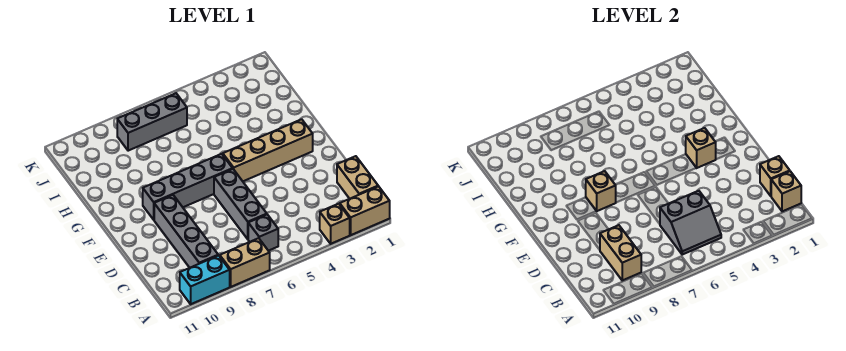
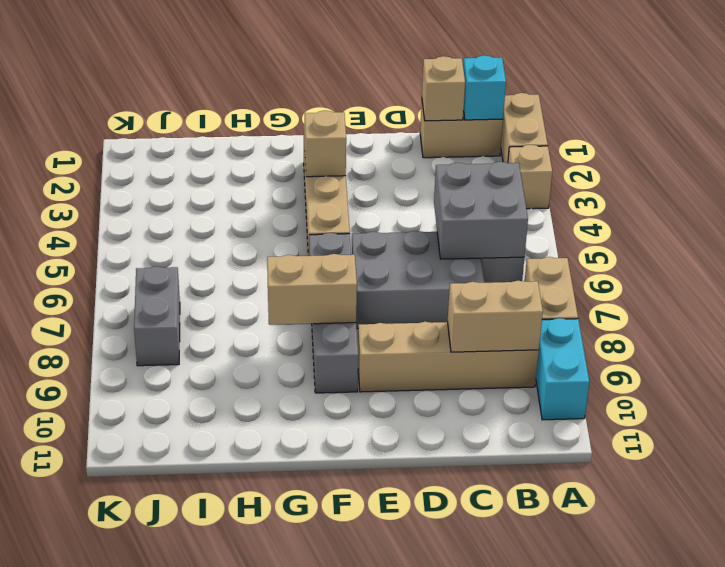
tan brick B1 level 2 -> cyan brick B1 level 2
grey slope B5:C6 level 2 top C -> grey brick B5:C6 level 2
grey brick B9:E9 level 1 -> tan brick B9:E9 level 1
grey brick C6:E6 level 1 -> grey brick C6:E7 level 1
tan brick F8 level 2 -> tan brick F8:G8 level 2
grey brick J6:J8 level 1 -> grey brick J7:J8 level 1

